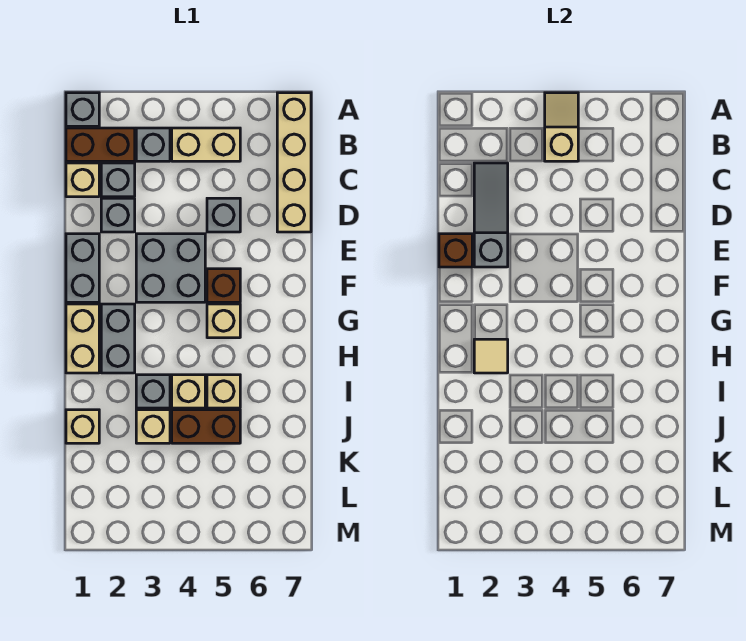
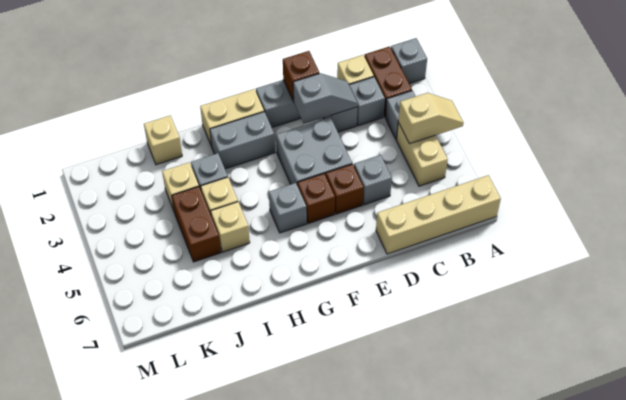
grey slope C2:E2 level 2 top E -> grey slope D2:E2 level 2 top E
none -> brown brick E5 level 1
tan brick G5 level 1 -> grey brick G5 level 1
tan tile H2 level 2 -> none

